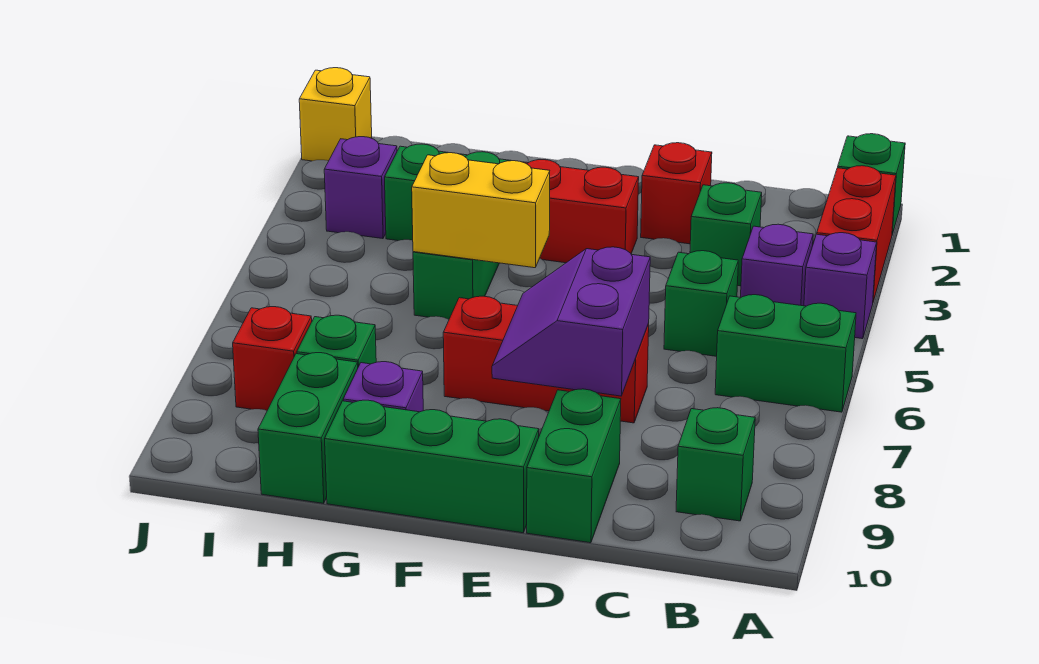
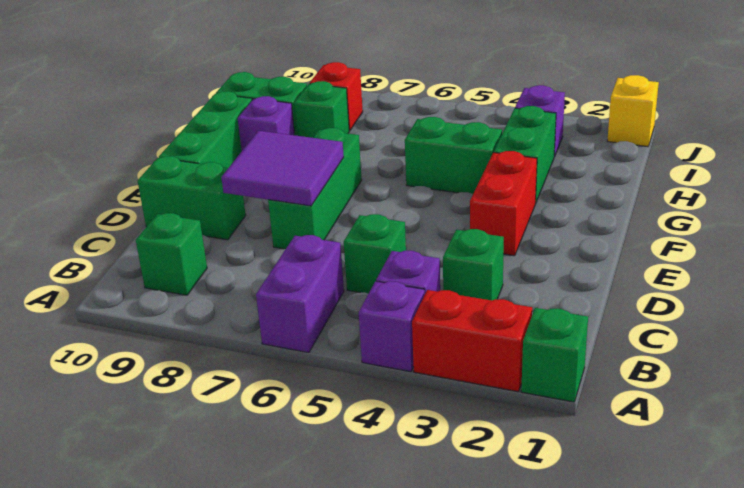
green brick A6:B6 level 1 -> purple brick A6:B6 level 1
red brick D2 level 1 -> none
red brick D7:F7 level 1 -> green brick D7:F7 level 1
purple slope D7:E8 level 2 top D -> purple tile D7:E8 level 2
yellow brick F5:G5 level 2 -> none

